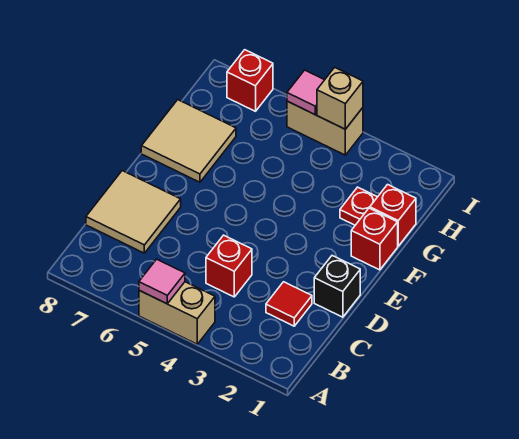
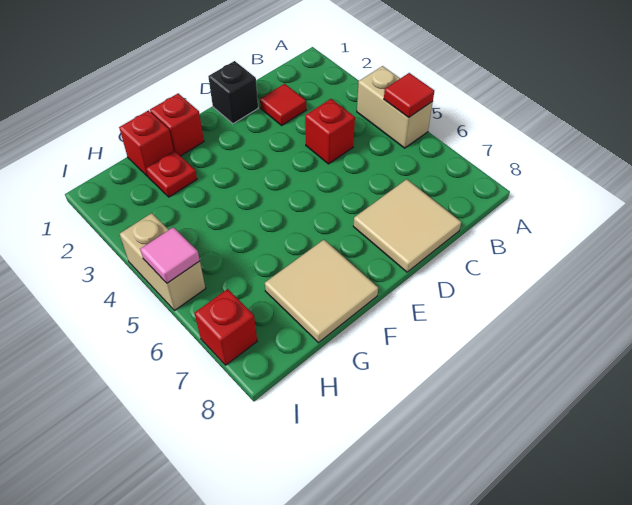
pink tile A5 level 2 -> red tile A5 level 2
tan brick I4 level 2 -> none

